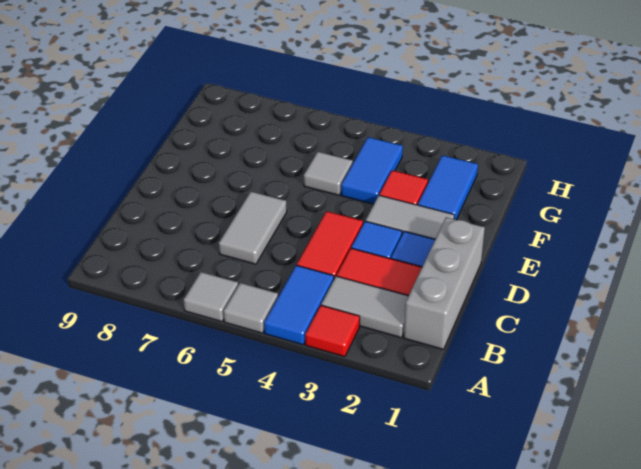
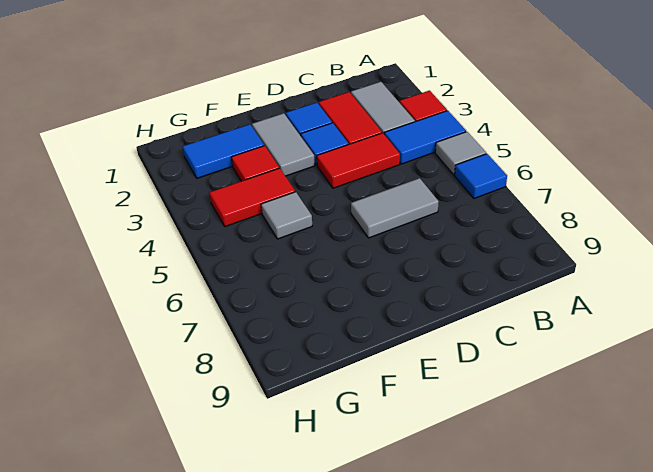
grey tile A6 level 1 -> blue tile A6 level 1
grey brick B1:D1 level 1 -> none
blue tile F4:G4 level 1 -> red tile F4:G4 level 1

